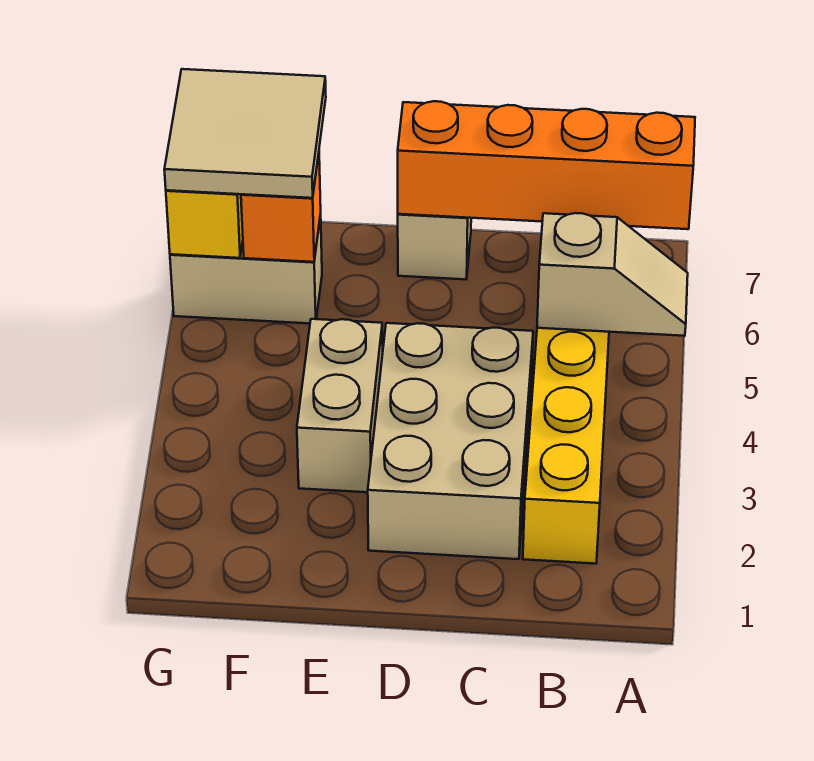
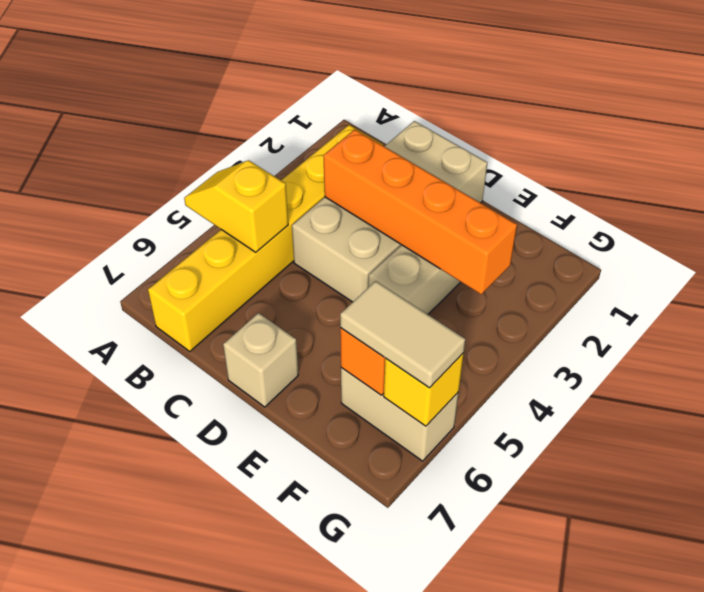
tan slope A5:B5 level 2 top B -> yellow slope A5:B5 level 2 top B
orange brick A7:D7 level 2 -> orange brick C3:F3 level 2
tan brick C2:D4 level 1 -> tan brick C1:D4 level 1
tan tile F6:G7 level 3 -> tan tile F6:G6 level 3

